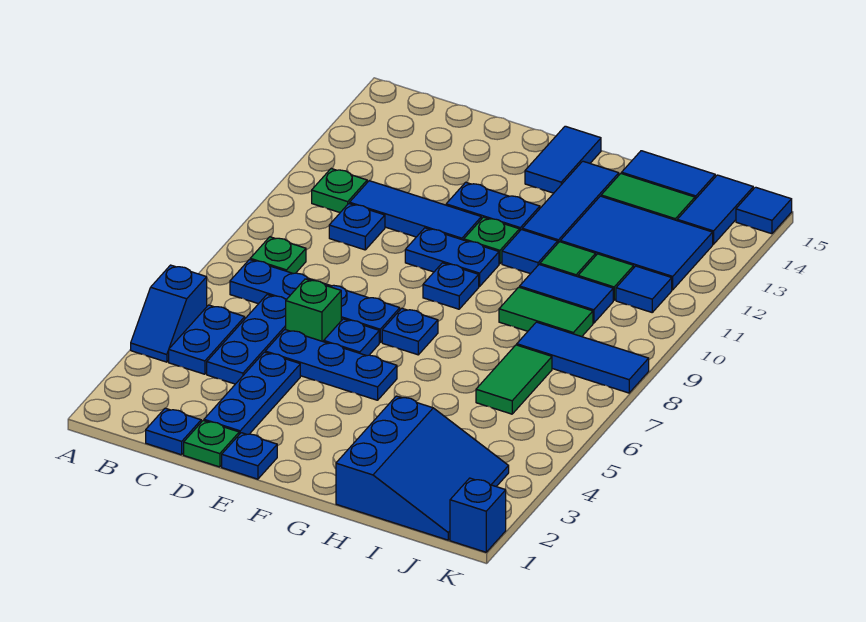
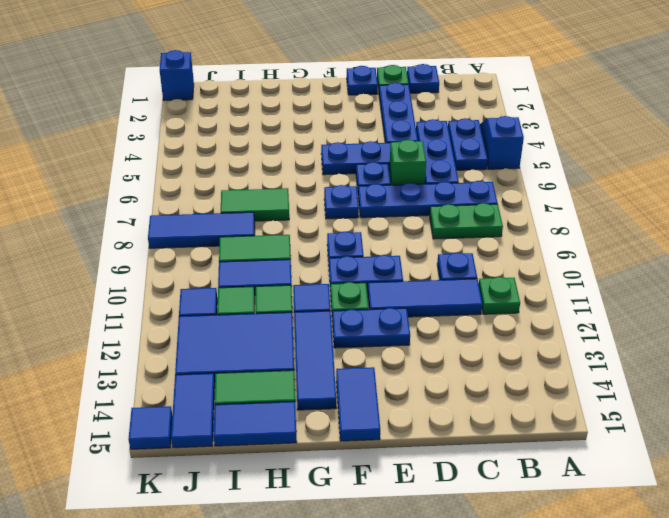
green plate B8 level 1 -> green plate B8:C8 level 1
blue slope H1:J3 level 1 top H -> none
green tile I6:I7 level 1 -> green tile H7:I7 level 1

